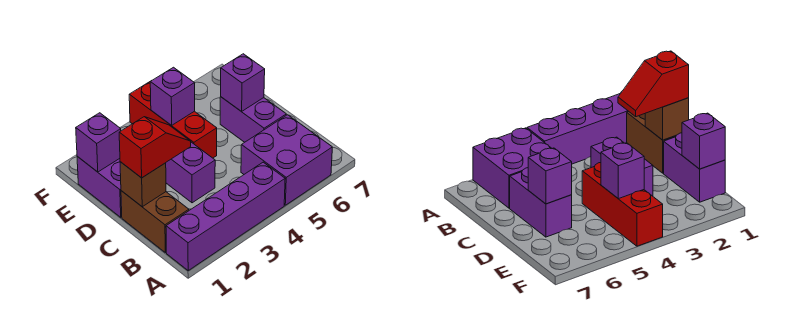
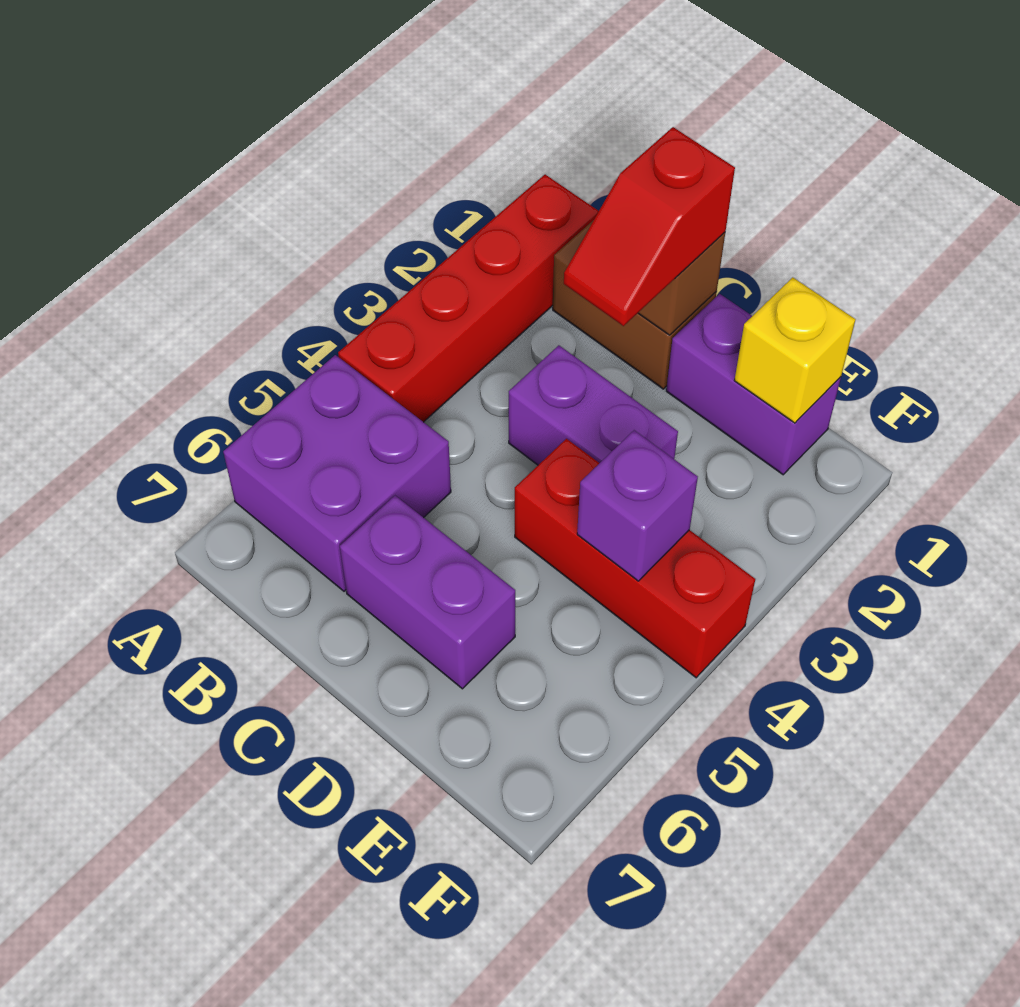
purple brick A1:A4 level 1 -> red brick A1:A4 level 1
purple brick D6 level 2 -> none
purple brick E1 level 2 -> yellow brick E1 level 2

